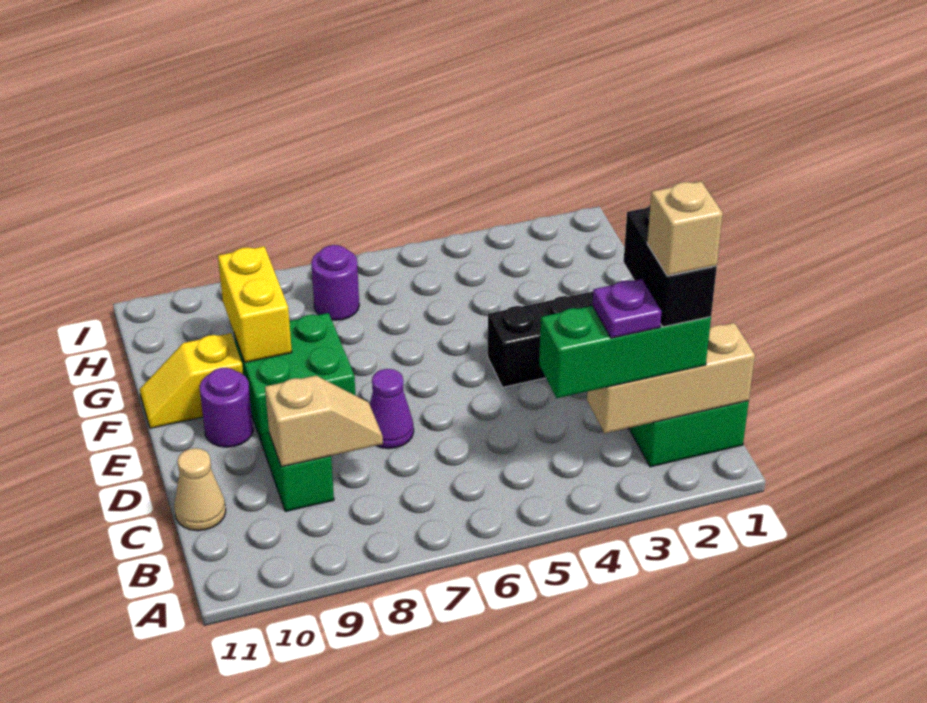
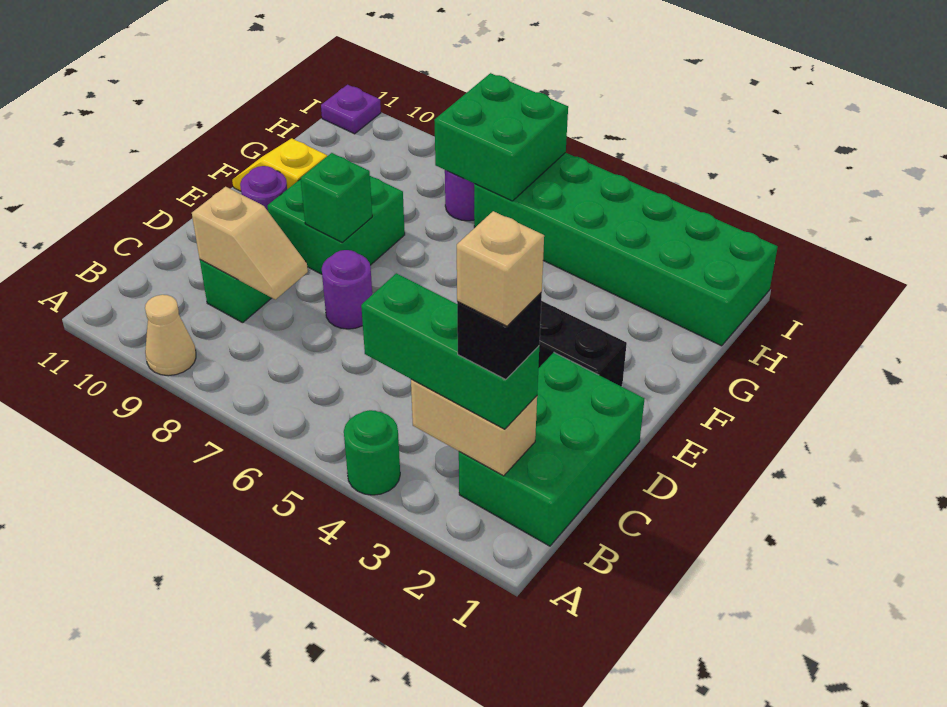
none -> green round brick A4 level 1
tan brick B1:B3 level 2 -> tan brick B2:B3 level 2
black brick B2:C2 level 4 -> black brick B2 level 4
purple plate B3 level 4 -> purple plate I11 level 1
tan cone C11 level 1 -> tan cone A9 level 1
purple cone D7 level 1 -> purple round brick D7 level 1
none -> green brick E8 level 2
yellow brick F9:G9 level 2 -> none
none -> green brick H1:I6 level 1
none -> green brick H6:I7 level 2

